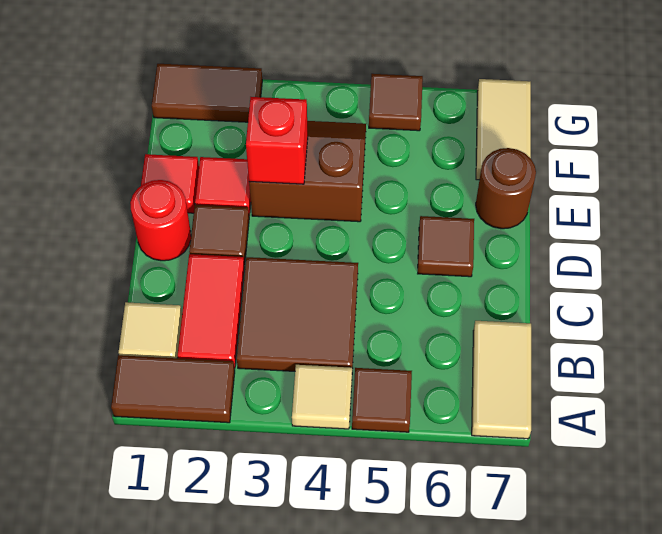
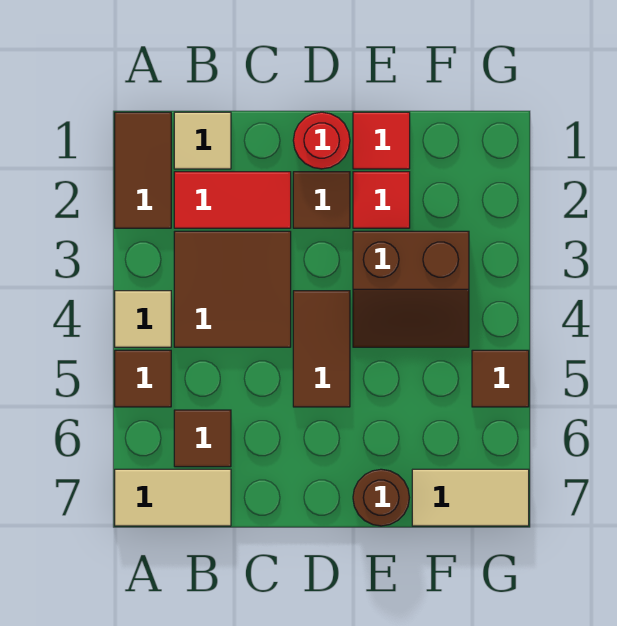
brown tile D6 level 1 -> brown tile B6 level 1
brown slope E3:F4 level 1 top E -> brown slope E3:F4 level 1 top 3
red brick E3 level 2 -> none
brown tile G1:G2 level 1 -> brown tile D4:D5 level 1

